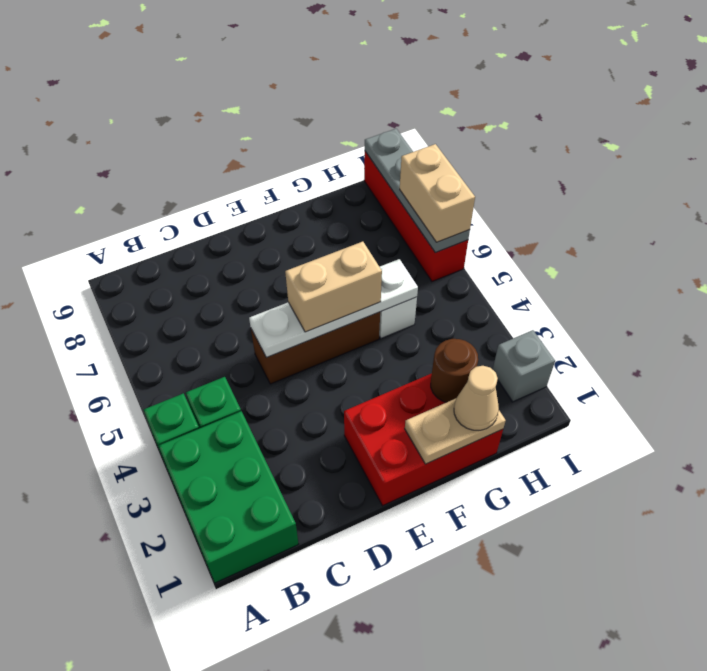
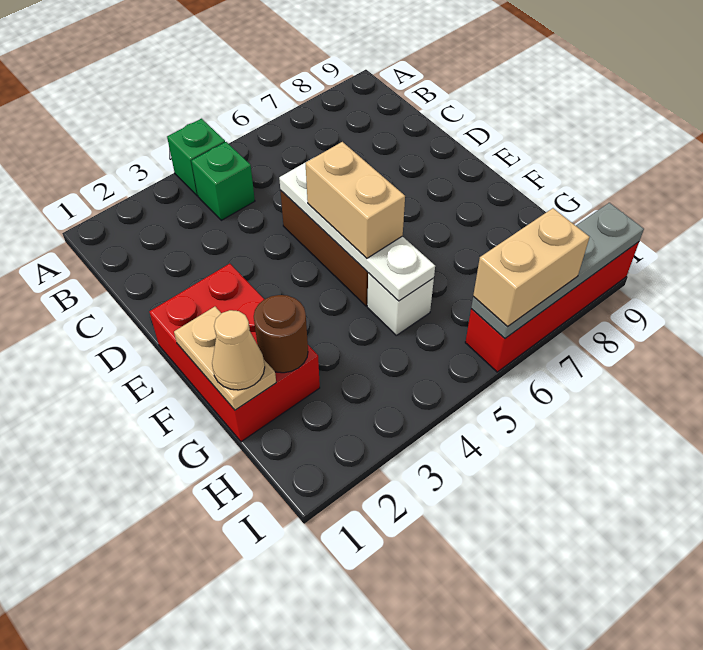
green brick A1:B3 level 1 -> none
grey brick I2 level 1 -> none

